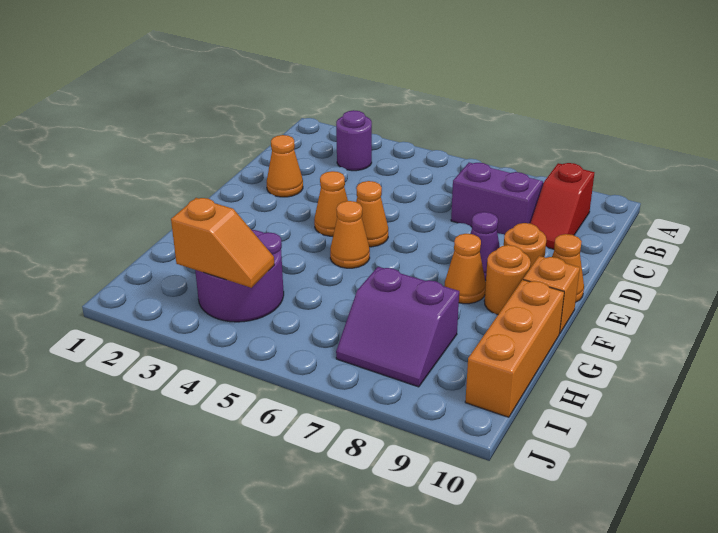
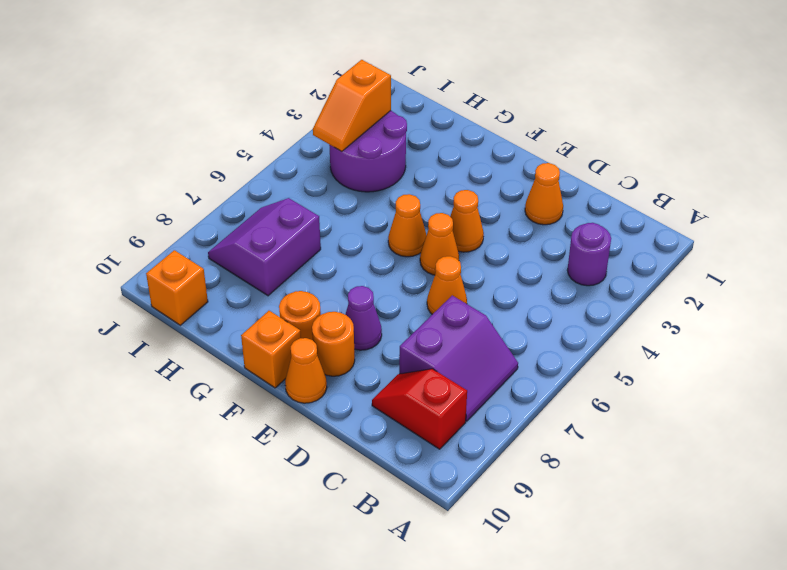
orange cone F8 level 1 -> orange cone D6 level 1
orange brick G10:I10 level 1 -> orange brick I10 level 1

